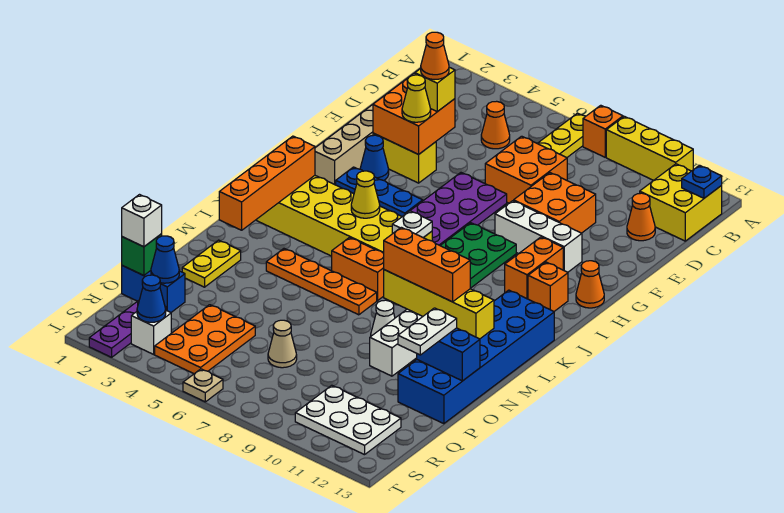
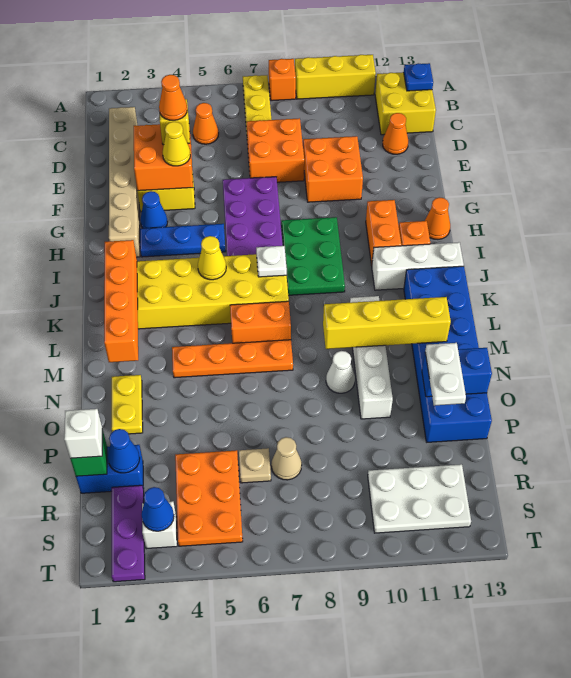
white brick G9:G11 level 1 -> white brick J11:J13 level 1
orange brick M9:M11 level 3 -> none
tan plate T6 level 1 -> tan plate Q6 level 1

